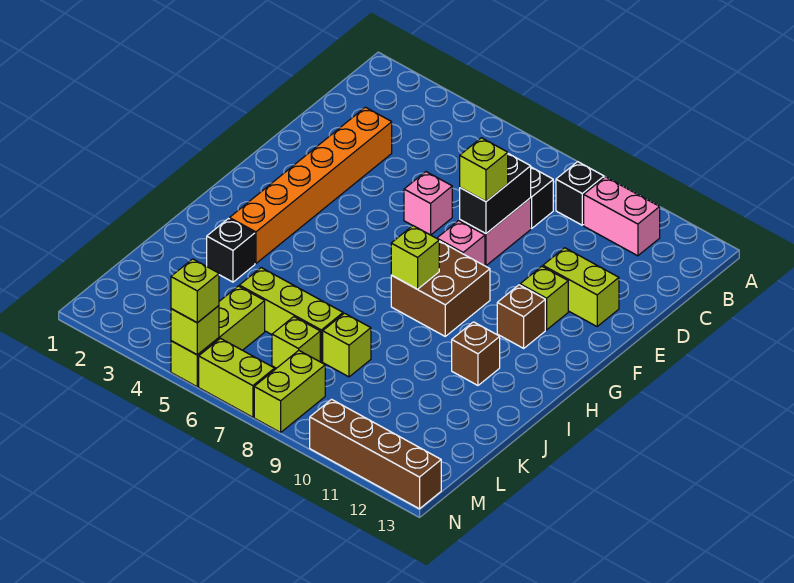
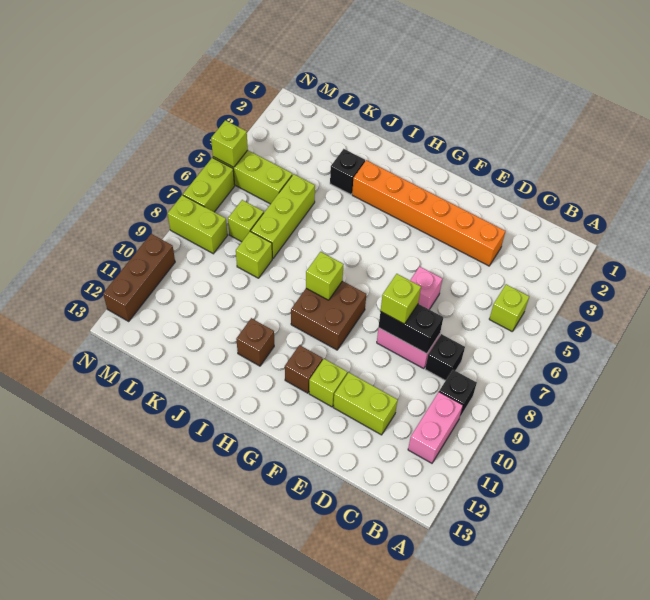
lime brick E11:E12 level 1 -> lime brick D11:E11 level 1
pink brick F8 level 1 -> none
lime brick N5 level 3 -> lime brick B5 level 1
brown brick N10:N13 level 1 -> brown brick N10:N12 level 1

